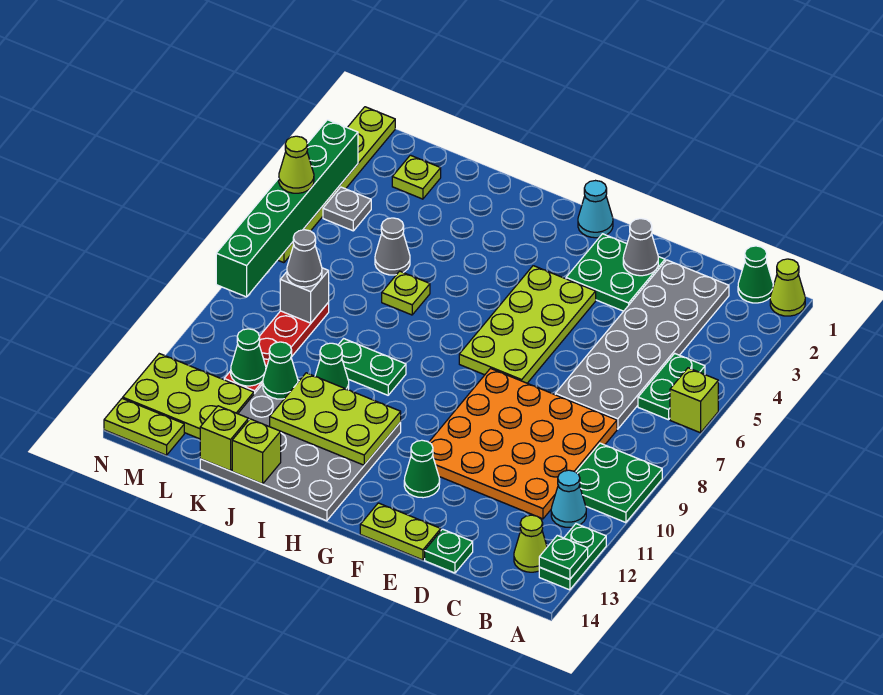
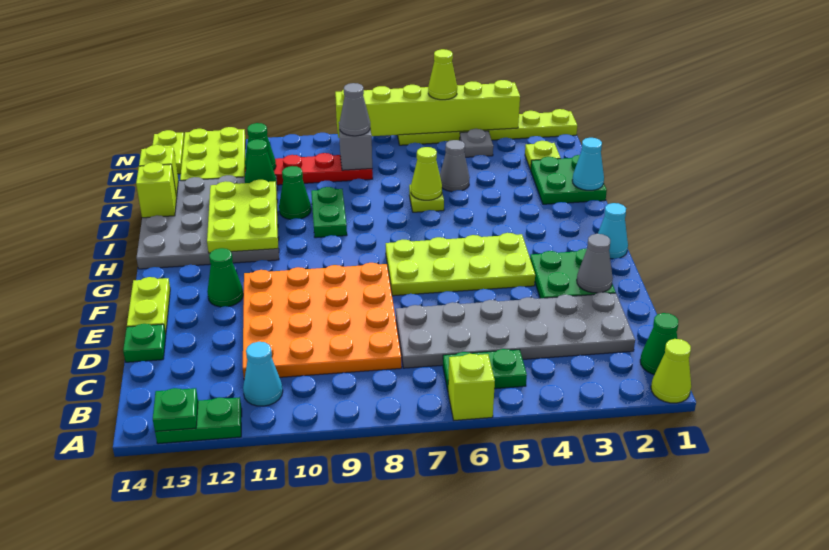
green plate A9:B10 level 1 -> green plate J1:K2 level 1
lime cone B13 level 1 -> lime cone J6 level 2
none -> cyan cone J1 level 2
green brick N3:N8 level 2 -> lime brick N3:N8 level 2

